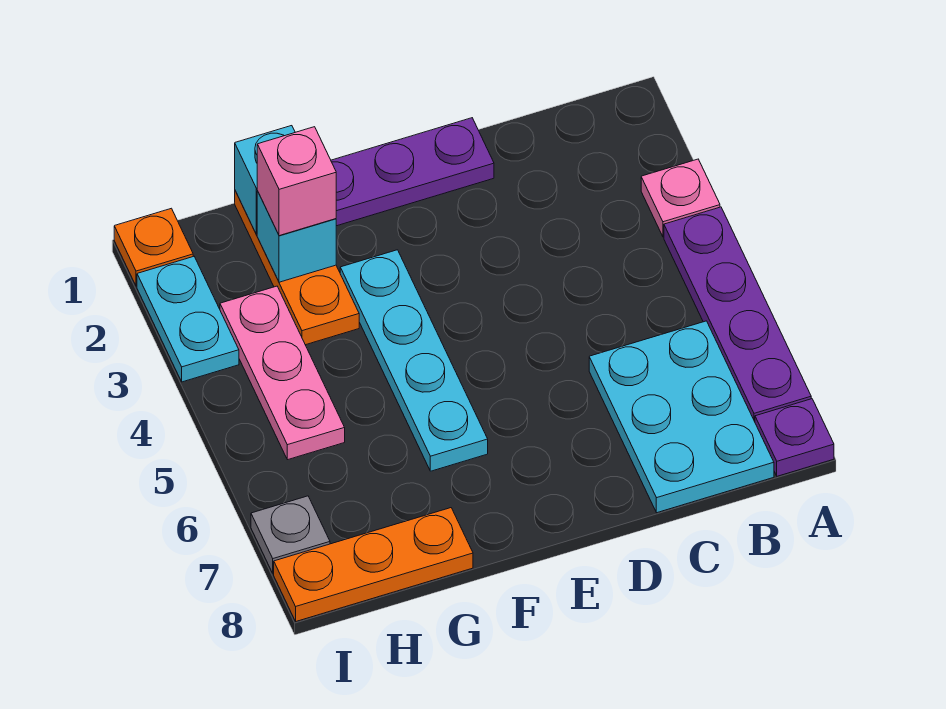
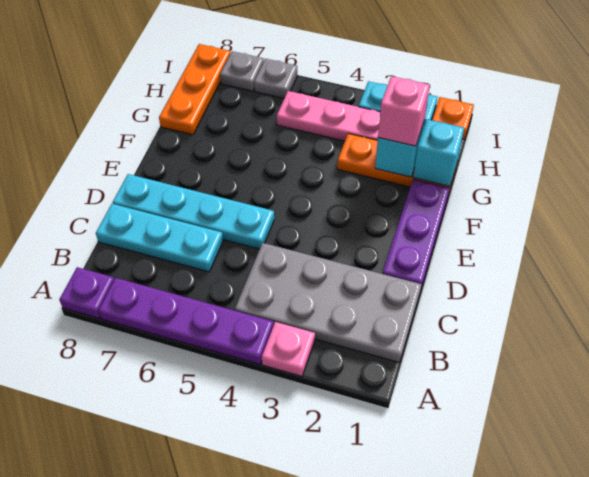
none -> grey plate B1:C4 level 1
cyan plate B6:C8 level 1 -> cyan plate C6:C8 level 1
cyan plate F3:F6 level 1 -> cyan plate D5:D8 level 1
none -> grey plate I6 level 1

